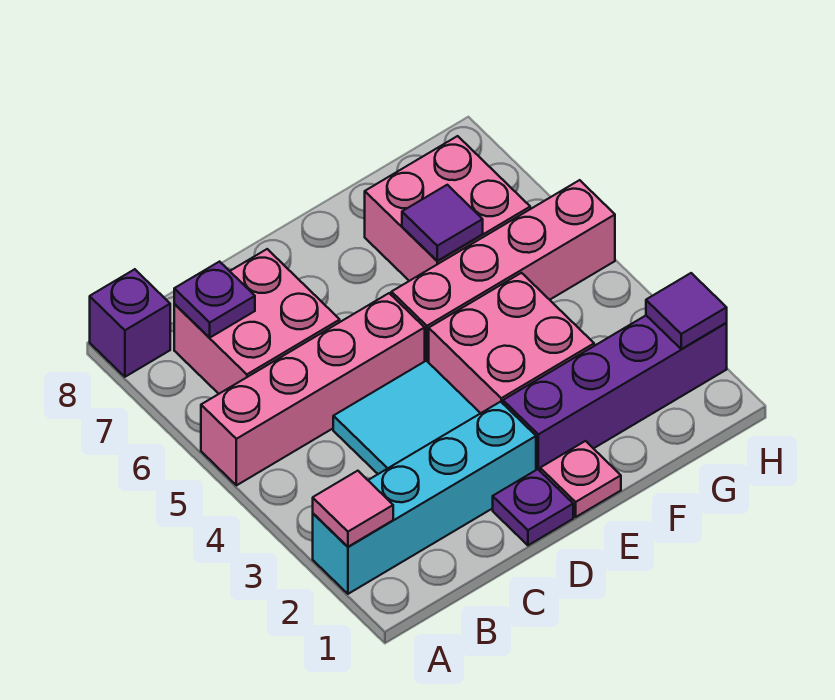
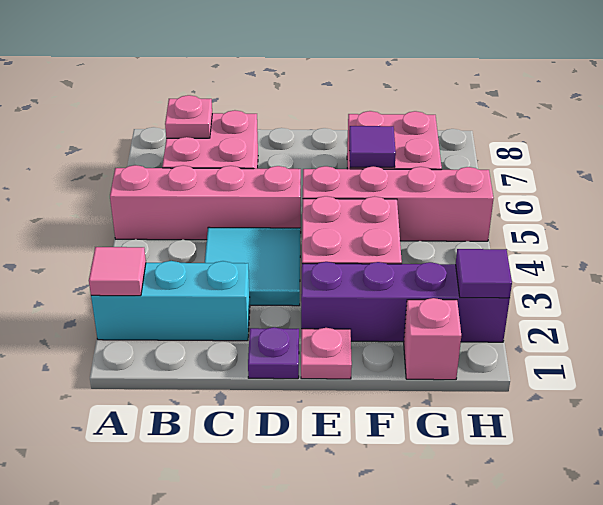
cyan brick A2:D2 level 1 -> cyan brick A2:C2 level 1
purple brick A8 level 1 -> none
purple plate B7 level 2 -> pink plate B7 level 2
none -> pink brick G1 level 1

